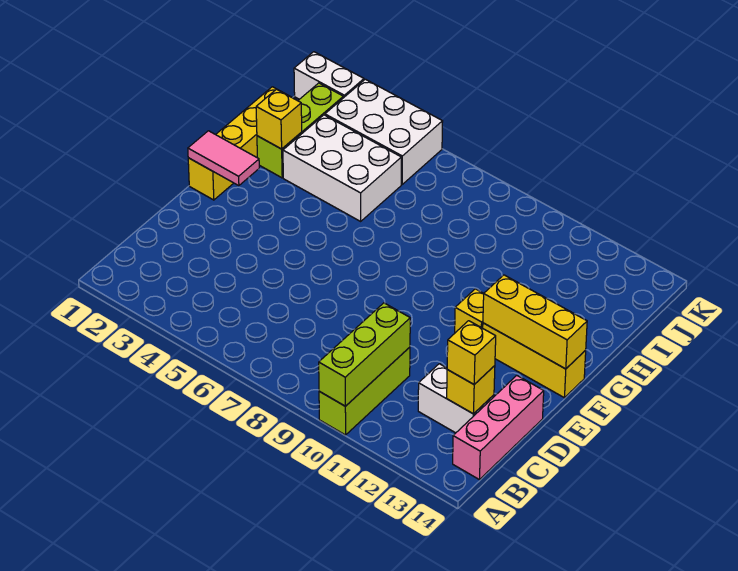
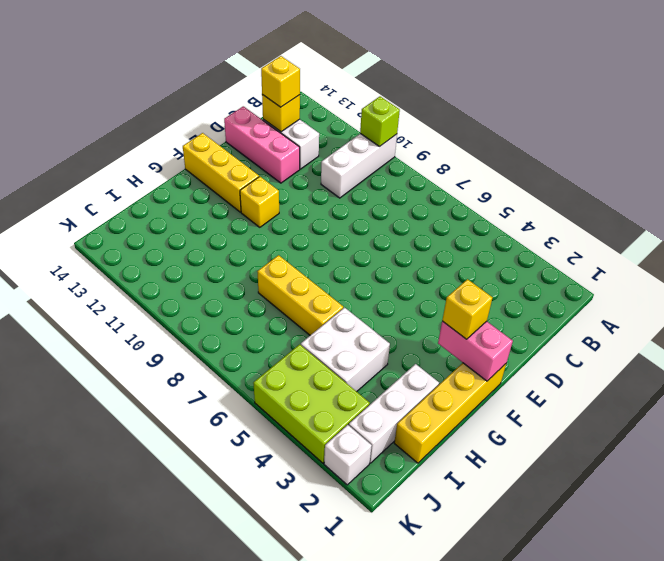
lime brick A10:C10 level 1 -> white brick A10:C10 level 1
lime brick A10:C10 level 2 -> lime brick A10 level 2
pink brick B14:D14 level 1 -> pink brick D12:D14 level 1
pink tile F1:F2 level 2 -> pink brick F1:F2 level 2
yellow brick F12:F14 level 2 -> yellow brick H6:H8 level 1
lime brick H2:J2 level 1 -> white brick H2:J2 level 1
yellow brick H2 level 2 -> yellow brick F2 level 3
white brick H3:I5 level 1 -> white brick H4:I5 level 1
white brick J3:K5 level 1 -> lime brick J3:K5 level 1
white brick K1:K2 level 1 -> white brick K2 level 1

